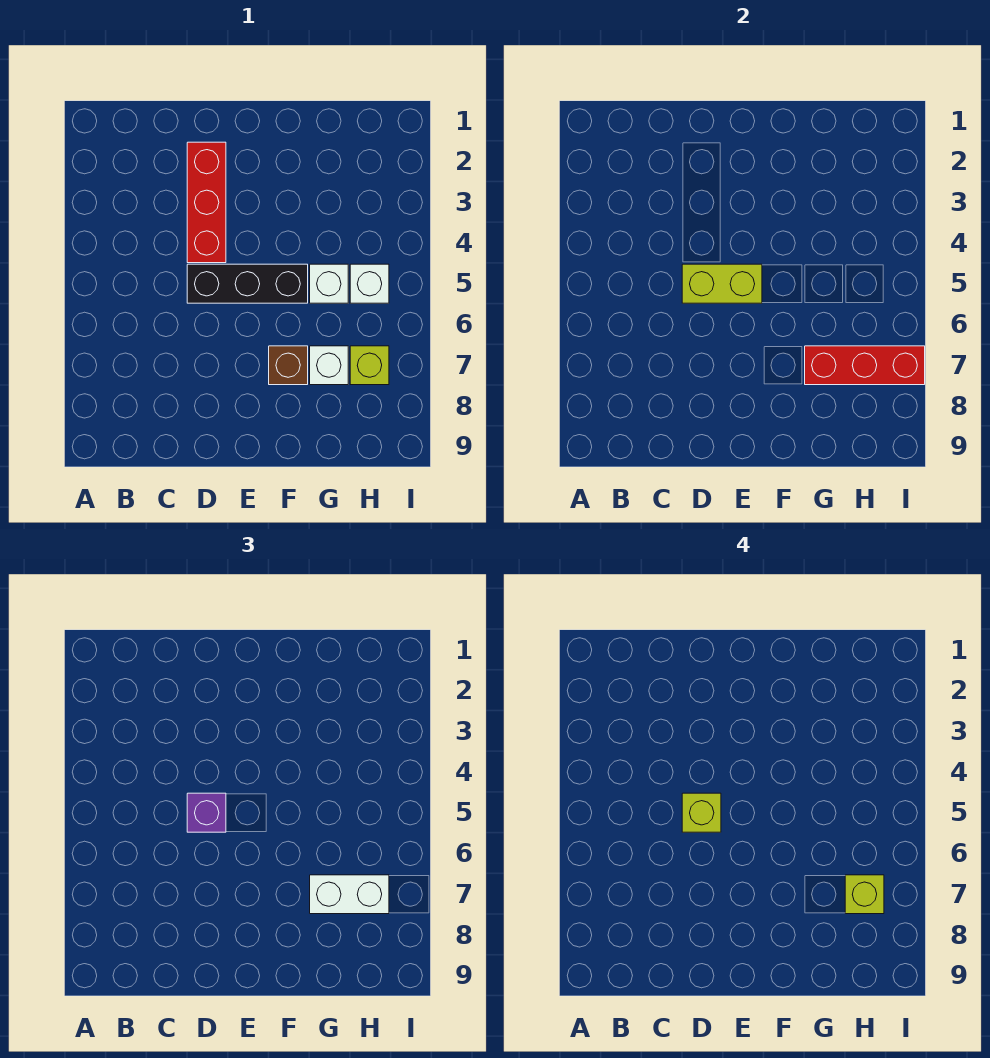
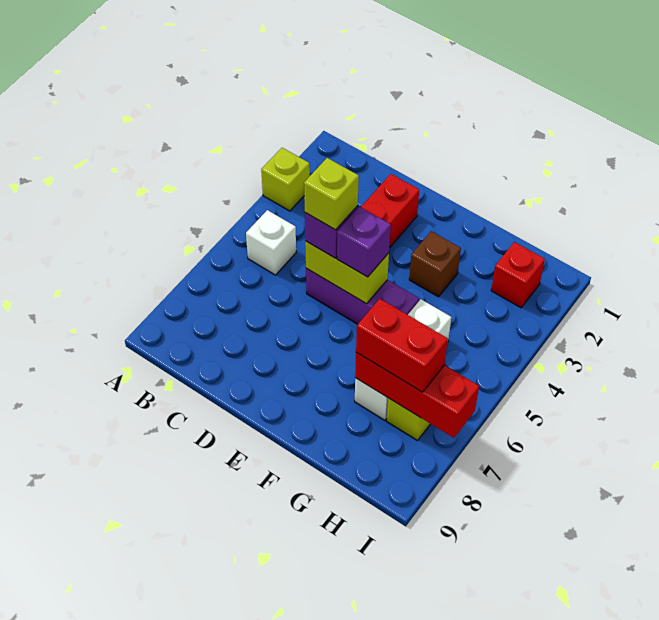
black brick D5:F5 level 1 -> purple brick D5:F5 level 1
none -> purple brick E5 level 3
brown brick F7 level 1 -> brown brick F3 level 1
white brick G7:H7 level 3 -> red brick G7:H7 level 3
none -> red brick H2 level 1
white brick H5 level 1 -> white brick B5 level 1
lime brick H7 level 4 -> lime brick A3 level 1

